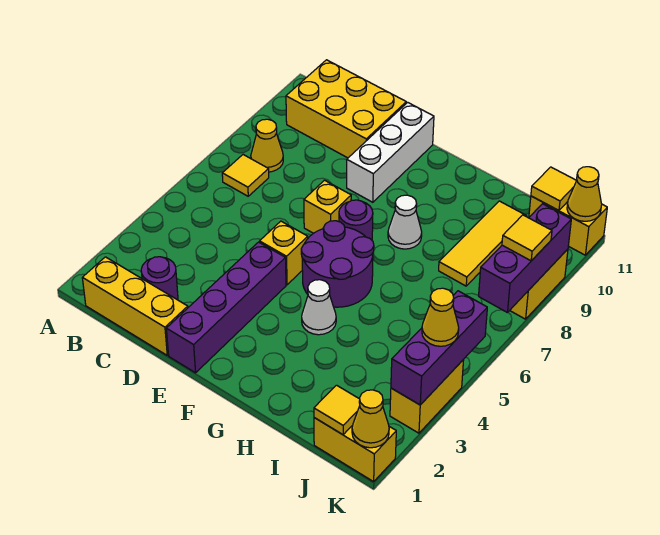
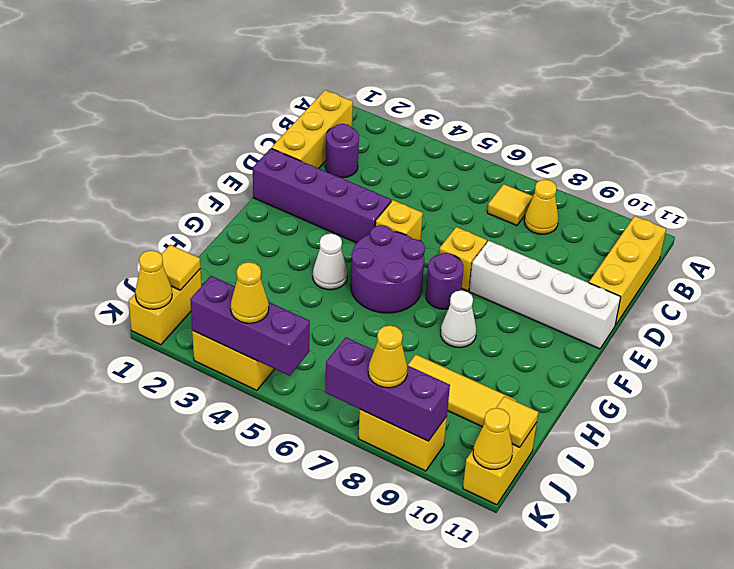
yellow brick B10:D11 level 1 -> yellow brick B11:D11 level 1
white brick E9:E11 level 1 -> white brick E8:E11 level 1
yellow tile K8 level 3 -> yellow cone K8 level 3

